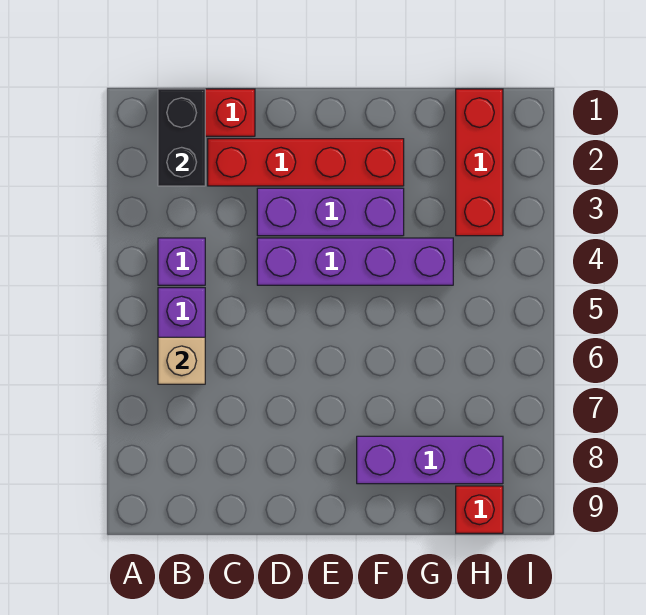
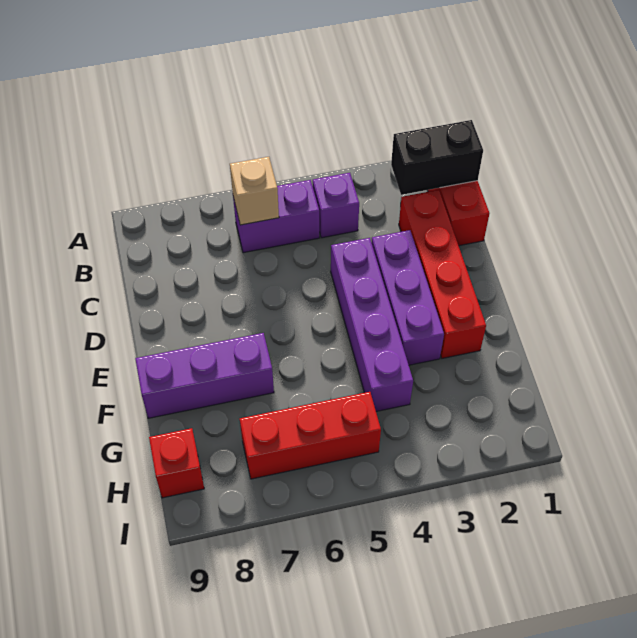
purple brick F8:H8 level 1 -> purple brick F7:F9 level 1
red brick H1:H3 level 1 -> red brick H5:H7 level 1

